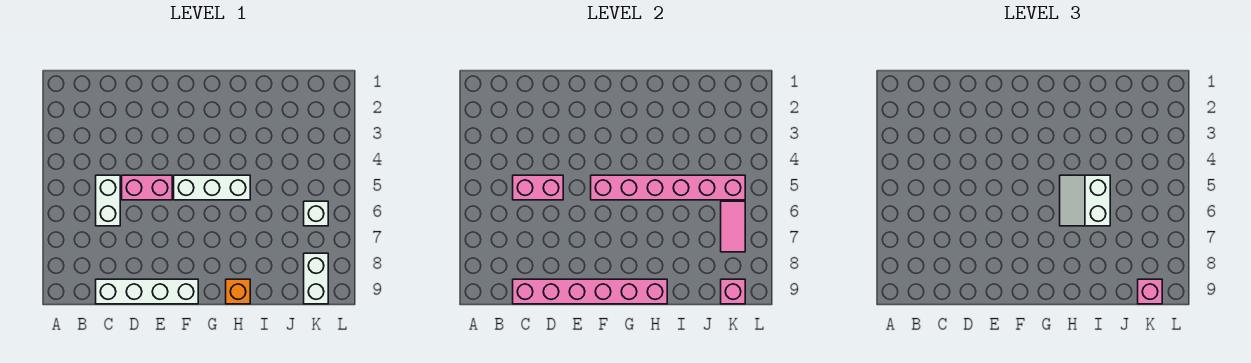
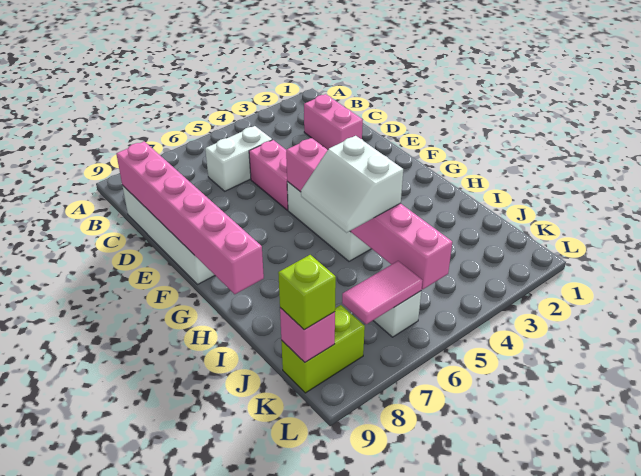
pink brick C5:D5 level 2 -> pink brick C2:D2 level 1
white slope H5:I6 level 3 top I -> white slope H5:I6 level 3 top 5
orange brick H9 level 1 -> none
white brick K8:K9 level 1 -> lime brick K8:K9 level 1
pink brick K9 level 3 -> lime brick K9 level 3

